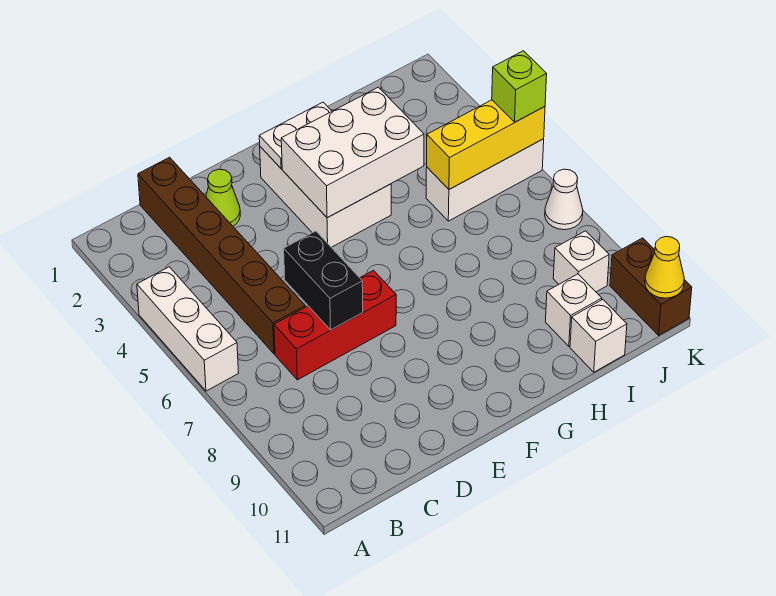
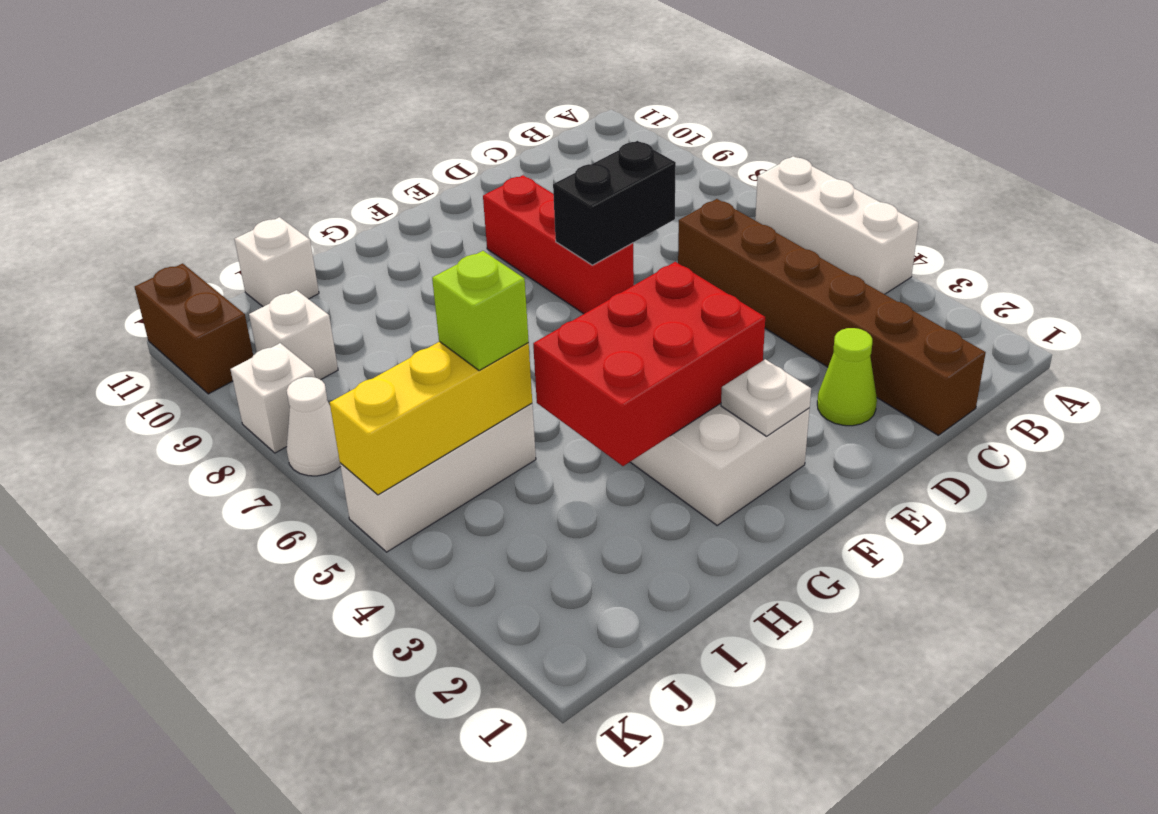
red brick C7:E7 level 1 -> red brick E7:E9 level 1
black brick D6:D7 level 2 -> black brick D7:E7 level 2
white plate F2:G2 level 2 -> white plate F2 level 2
white brick F3:H4 level 2 -> red brick F3:H4 level 2
white brick I10 level 1 -> white brick K8 level 1
lime brick K5 level 3 -> lime brick I5 level 3
yellow cone K11 level 2 -> none

